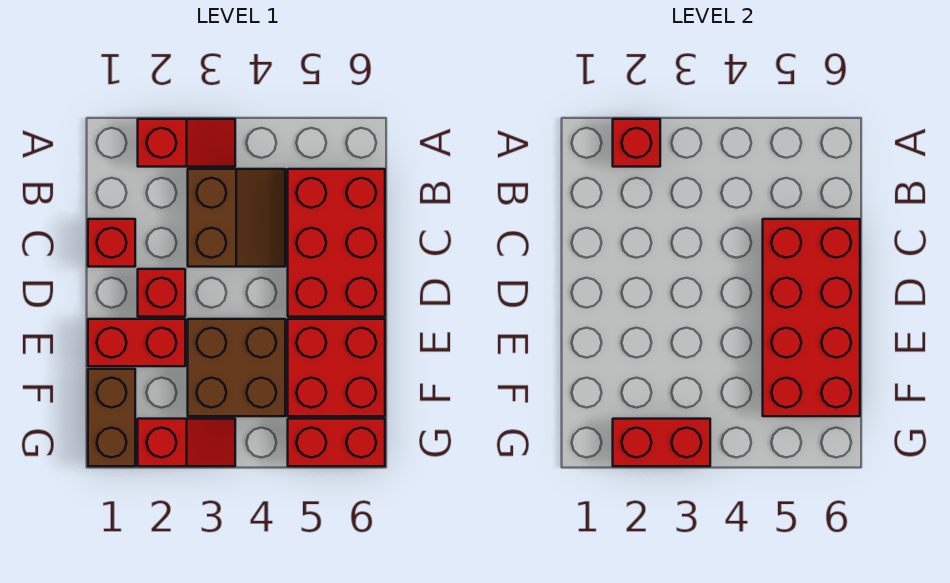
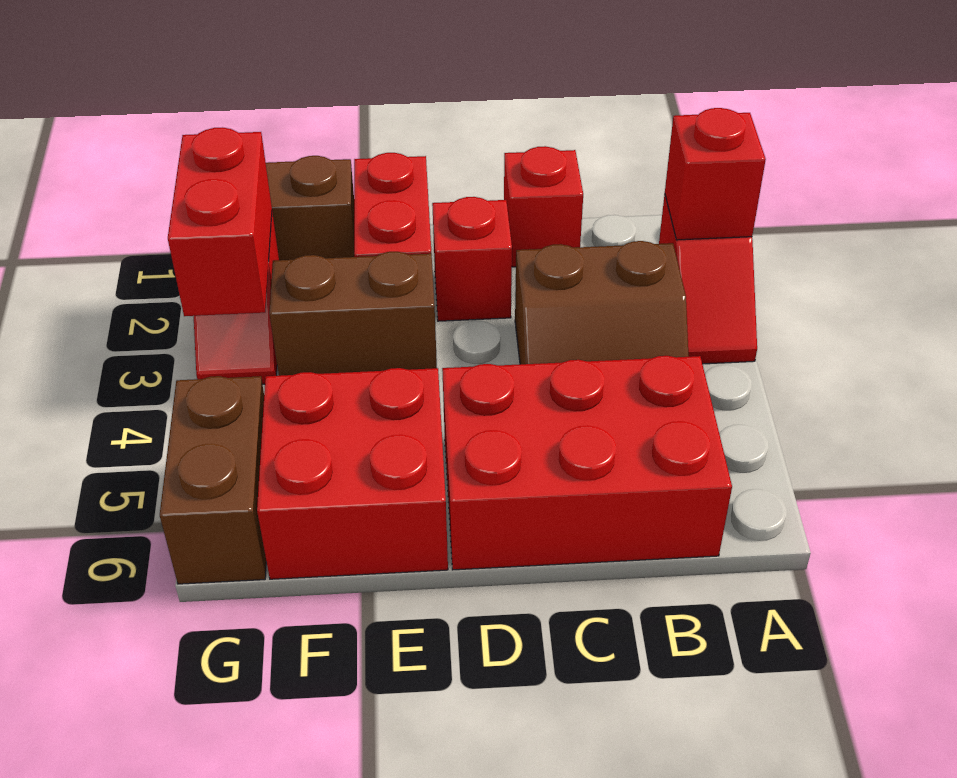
red brick C5:F6 level 2 -> none
brown brick E3:F4 level 1 -> brown brick E3:F3 level 1
red brick G5:G6 level 1 -> brown brick G5:G6 level 1

